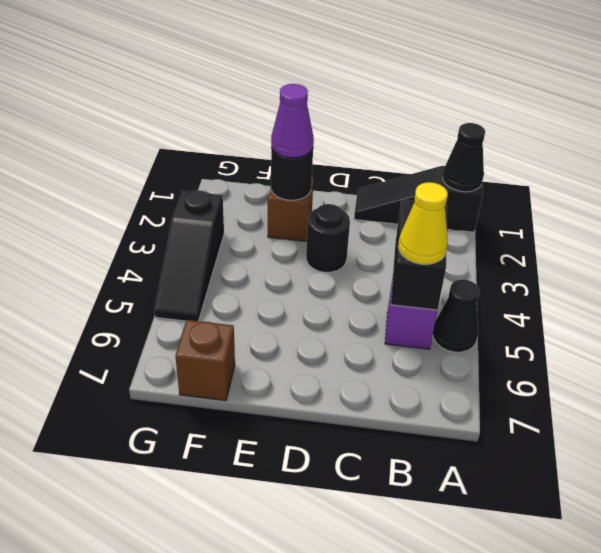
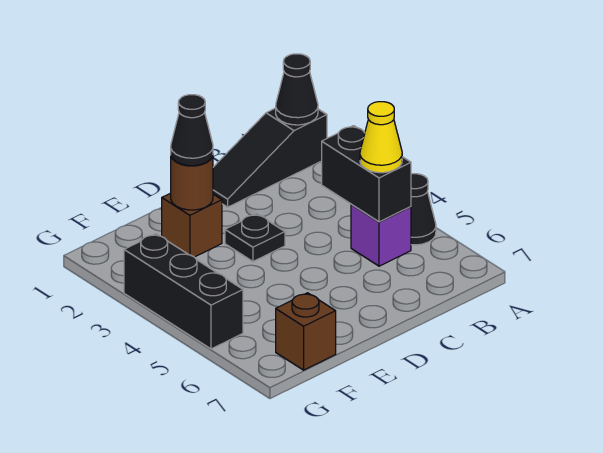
black round brick D3 level 1 -> black plate D3 level 1
black round brick E2 level 2 -> brown round brick E2 level 2
purple cone E2 level 3 -> black cone E2 level 3
black slope G3:G5 level 1 top 3 -> black brick G3:G5 level 1

